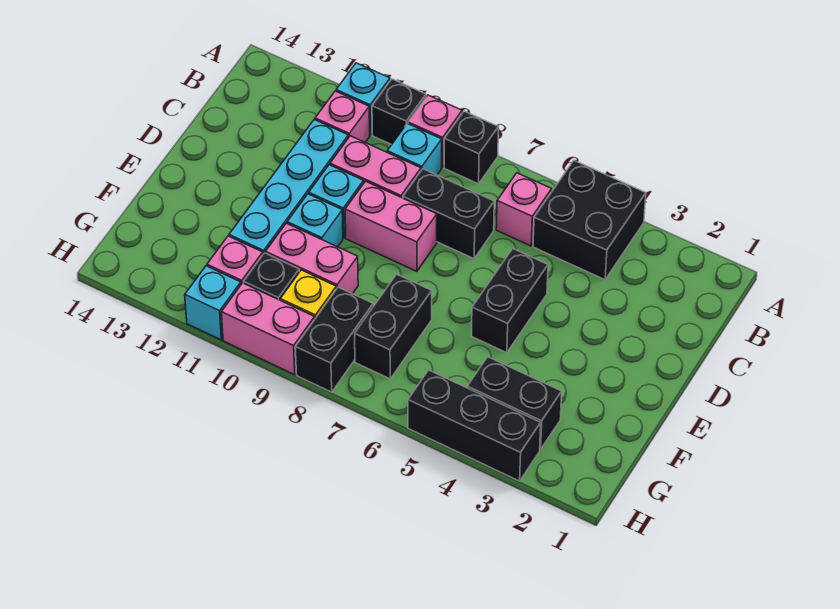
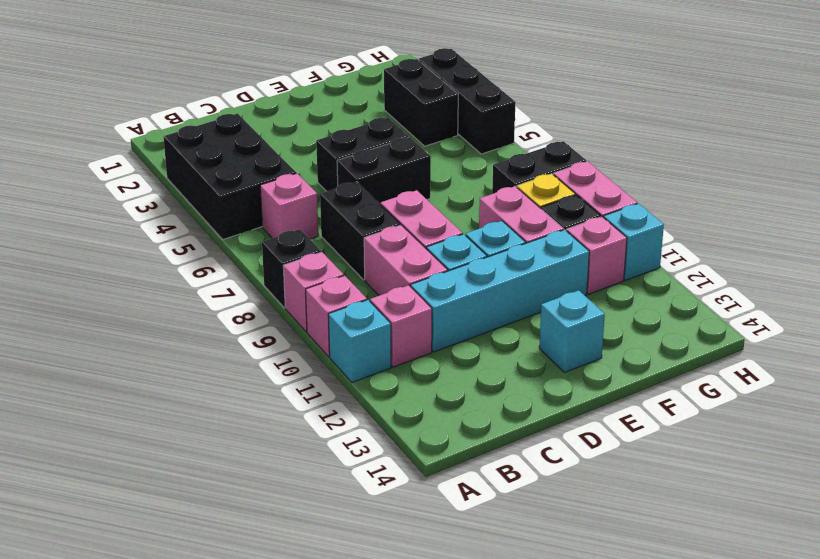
black brick A4:B5 level 1 -> black brick A3:B5 level 1
black brick A10 level 1 -> pink brick A10 level 1
cyan brick B9 level 1 -> cyan brick E13 level 1
black brick F7:G7 level 1 -> black brick D6:E6 level 1

